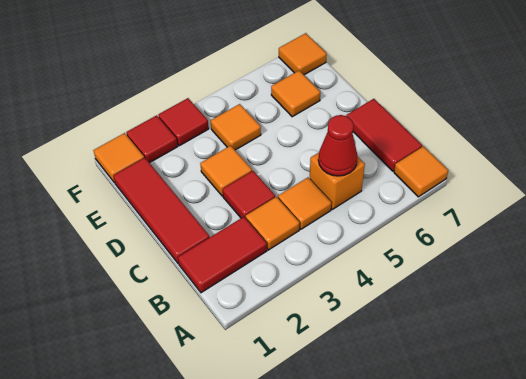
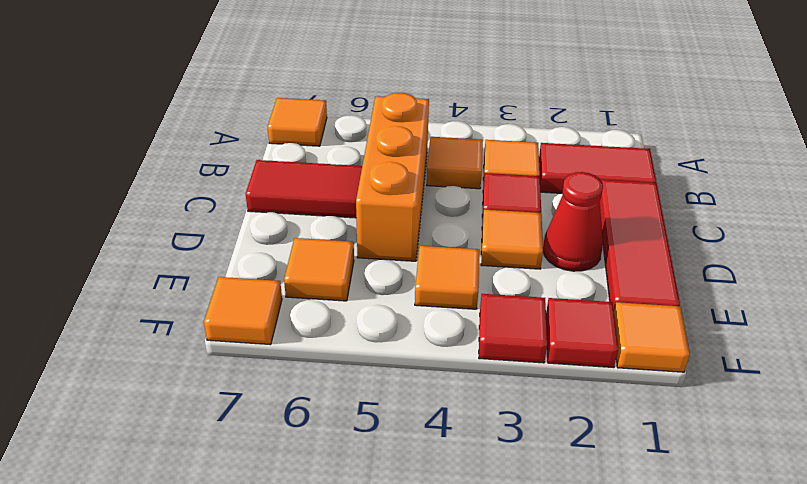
orange brick B5 level 1 -> orange brick B5:D5 level 1
red cone B5 level 2 -> red cone D2 level 1
red tile B7:C7 level 1 -> red tile C6:C7 level 1

